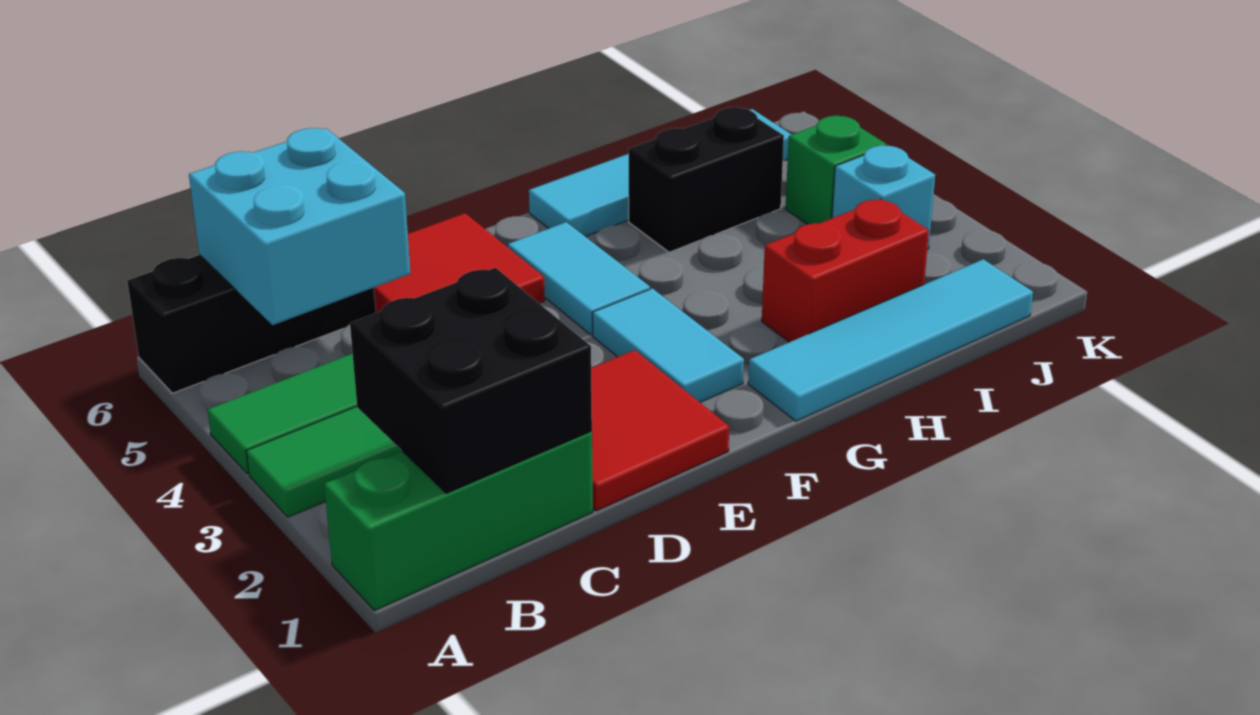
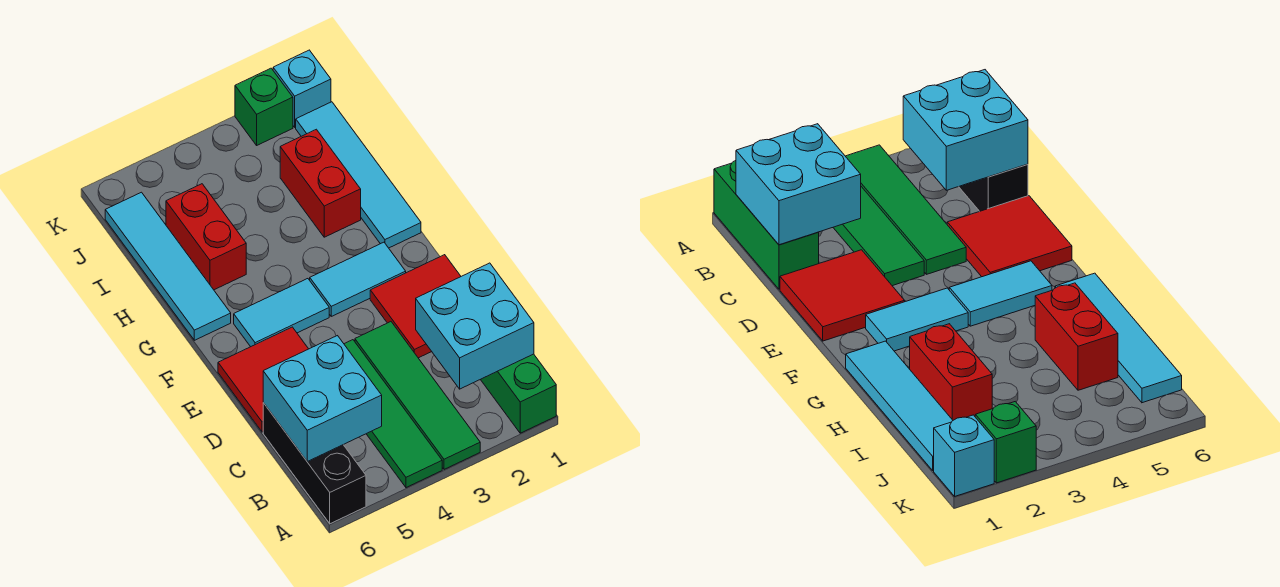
black brick B1:C2 level 2 -> cyan brick B1:C2 level 2
black brick H5:I5 level 1 -> red brick H5:I5 level 1
cyan brick J3 level 1 -> cyan brick K1 level 1
green brick J4 level 1 -> green brick K2 level 1

